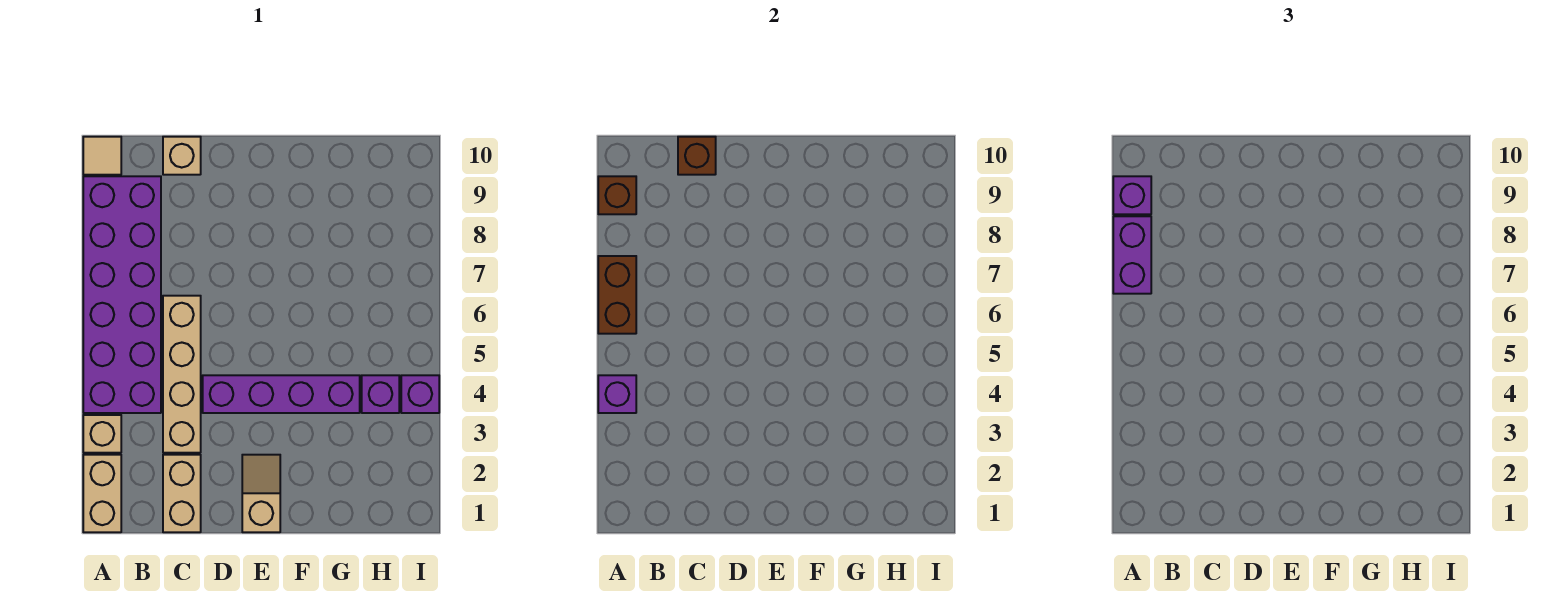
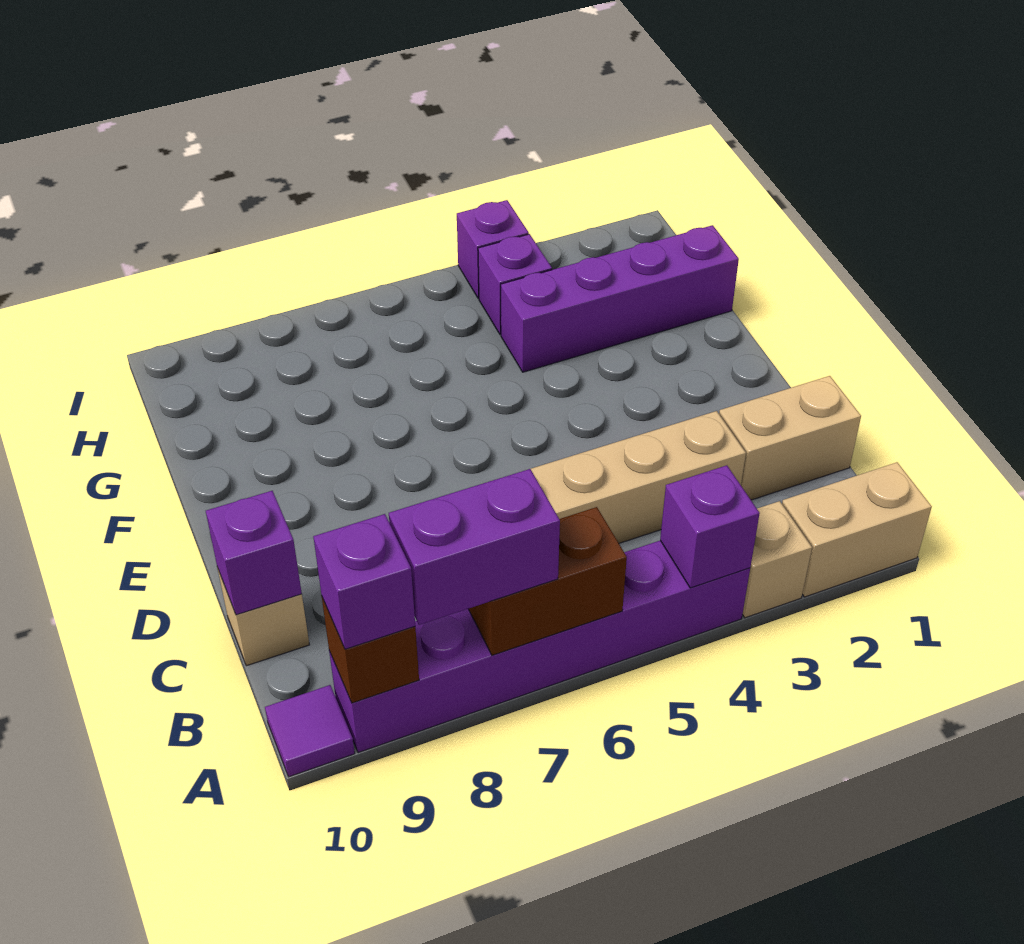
purple brick A4:B9 level 1 -> purple brick A4:A9 level 1
tan tile A10 level 1 -> purple tile A10 level 1
brown brick C10 level 2 -> purple brick C10 level 2
purple brick D4:G4 level 1 -> purple brick G1:G4 level 1
tan slope E1:E2 level 1 top 1 -> none

